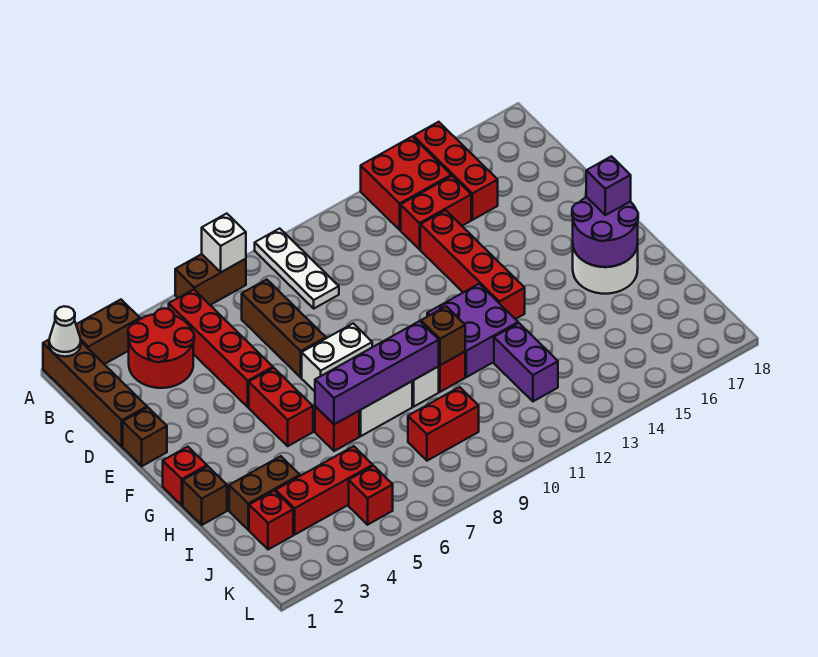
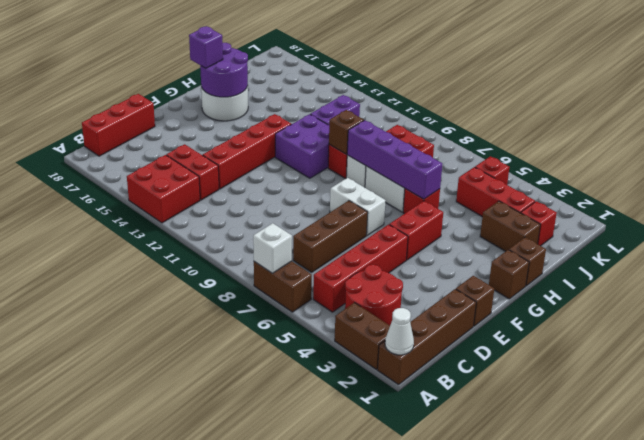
white plate A9:C9 level 1 -> none
red brick A15:C15 level 1 -> red brick B18:D18 level 1
red brick G1 level 1 -> brown brick G1 level 1

